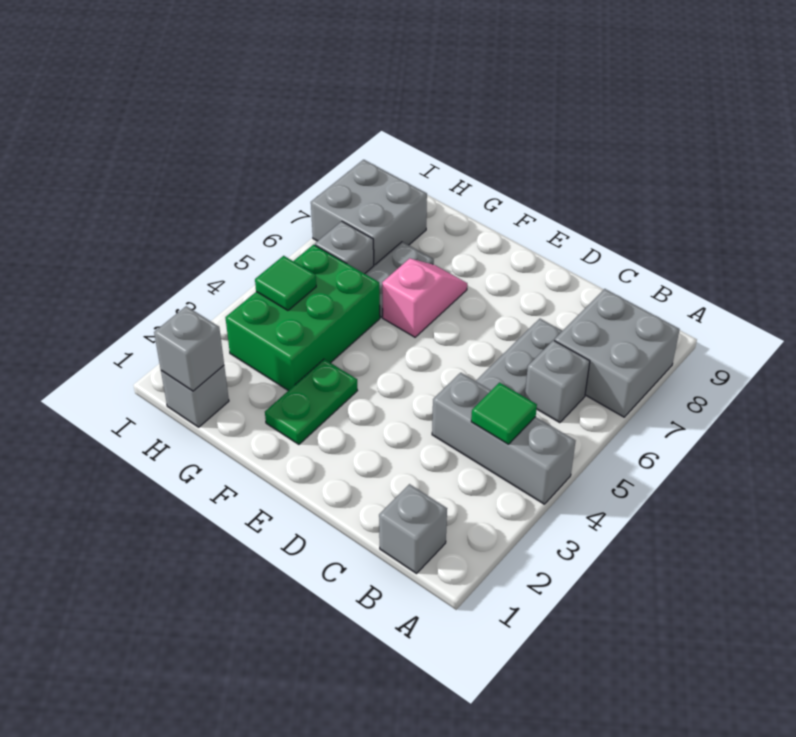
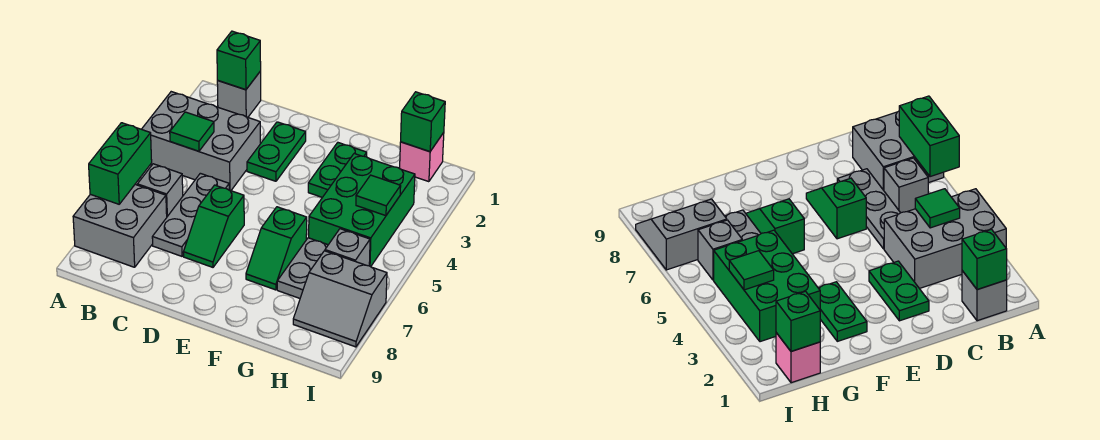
grey brick A4:C4 level 1 -> grey brick A3:C4 level 1
none -> green brick A6:A7 level 2
none -> green brick B1 level 2
none -> green plate D2:D3 level 1
none -> green slope D6:D7 level 1 top 6
pink slope F6:F7 level 1 top 6 -> green slope F6:F7 level 1 top 6
grey brick H1 level 1 -> pink brick H1 level 1
grey brick H1 level 2 -> green brick H1 level 2
grey brick H7:I8 level 1 -> grey slope H7:I8 level 1 top 7

